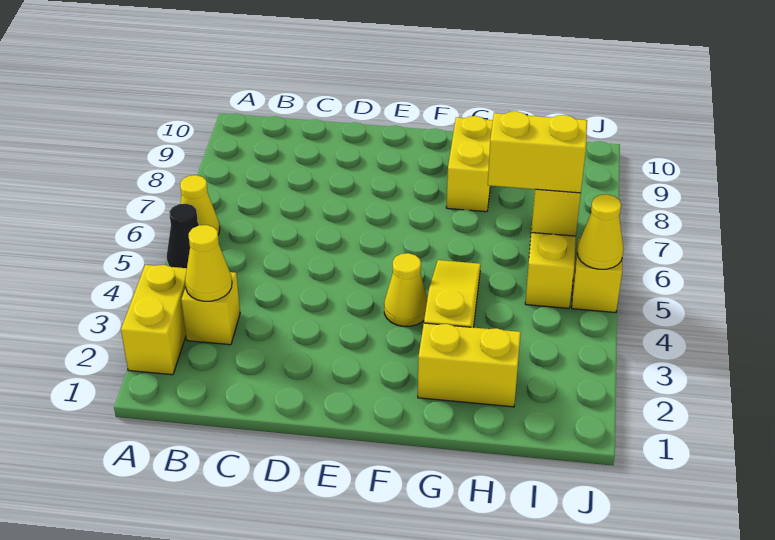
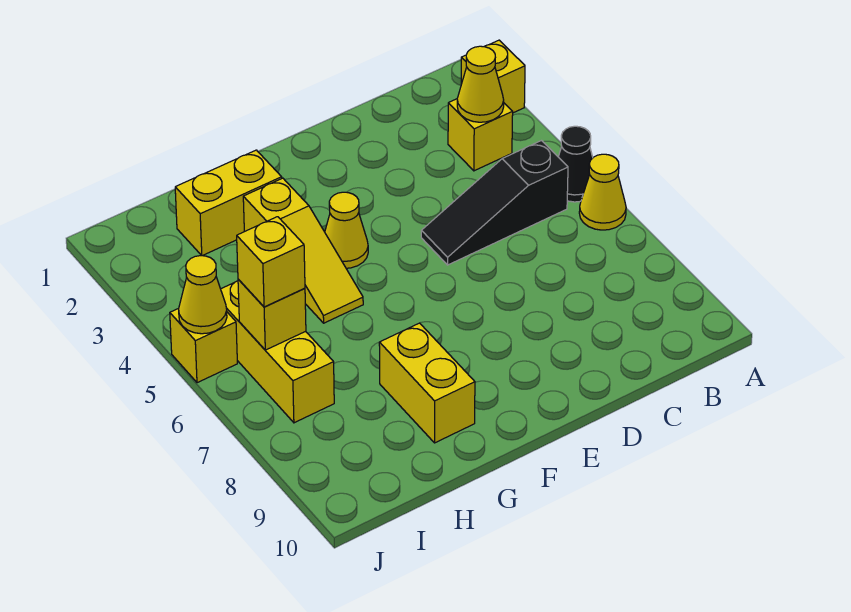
yellow brick A2:A3 level 1 -> yellow brick A2 level 1
none -> black slope B5:D5 level 1 top B
yellow brick H6:I6 level 3 -> yellow brick I6 level 3

